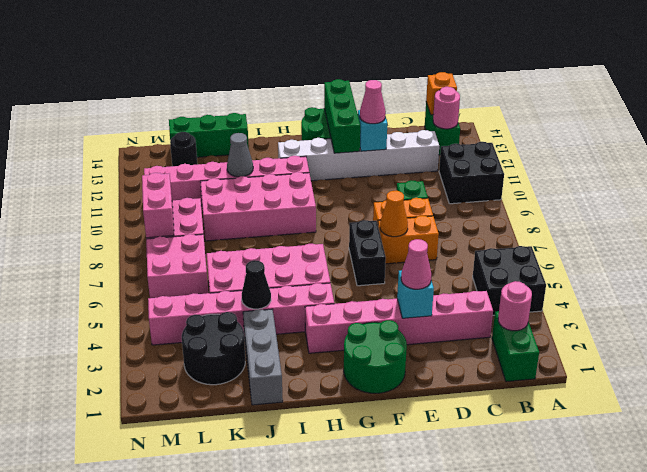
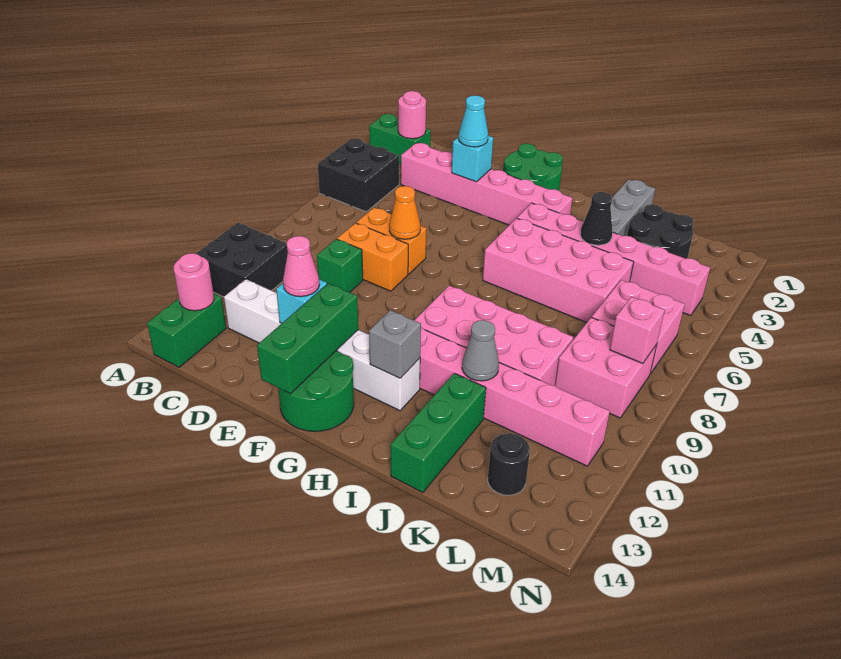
green brick B1:B2 level 1 -> green brick A2:B2 level 1
orange brick B14 level 2 -> none
pink cone E3 level 3 -> cyan cone E3 level 3
black brick F6:F7 level 1 -> none
none -> grey brick H12 level 2
green brick J14:L14 level 1 -> green brick J12:J14 level 1
pink brick M8:M9 level 2 -> pink brick M8 level 2

